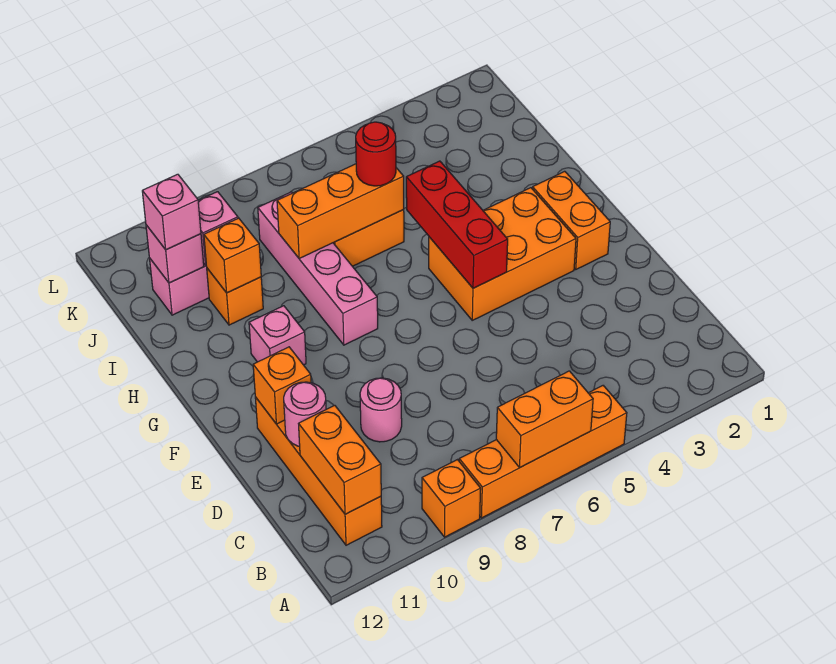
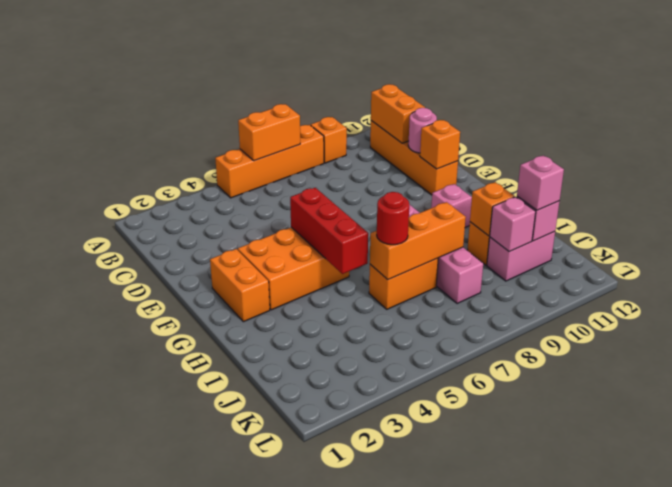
pink round brick D9 level 1 -> none

